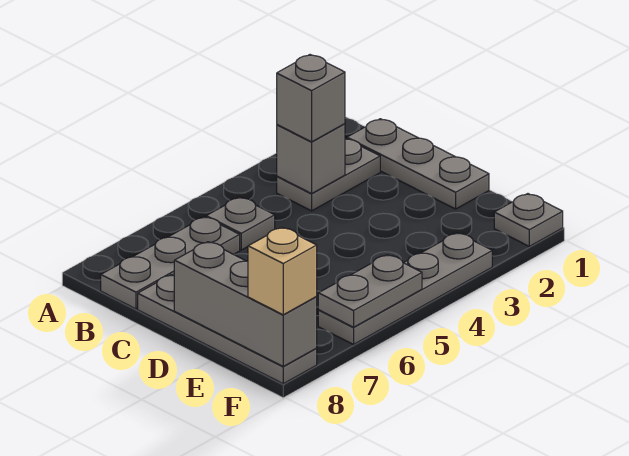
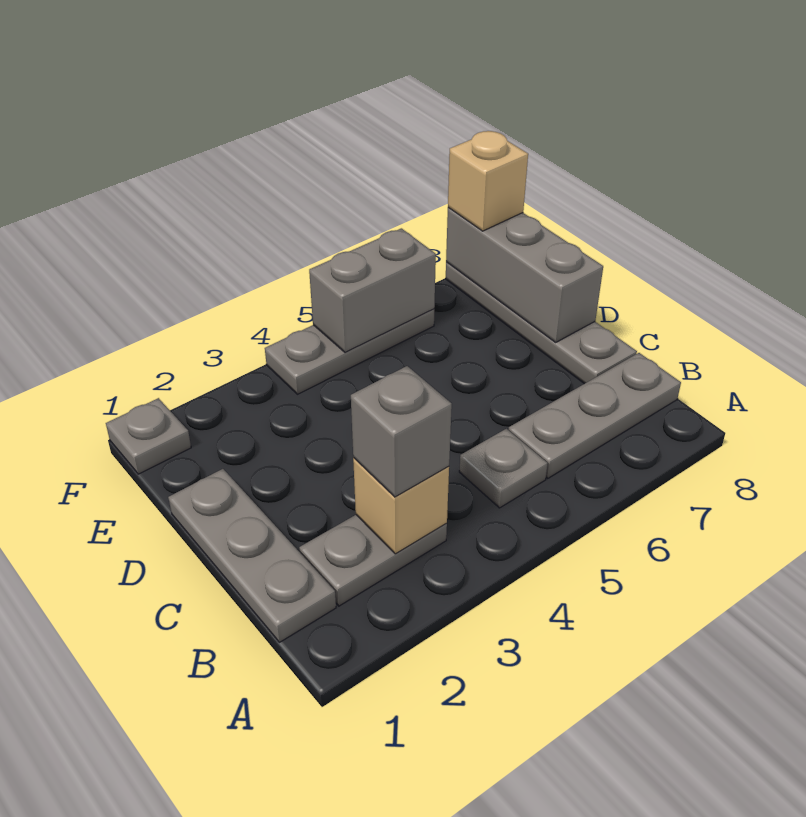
grey brick B3 level 2 -> tan brick B3 level 2
grey plate F3:F6 level 1 -> grey plate F4:F6 level 1
grey plate F5:F6 level 2 -> grey brick F5:F6 level 2

